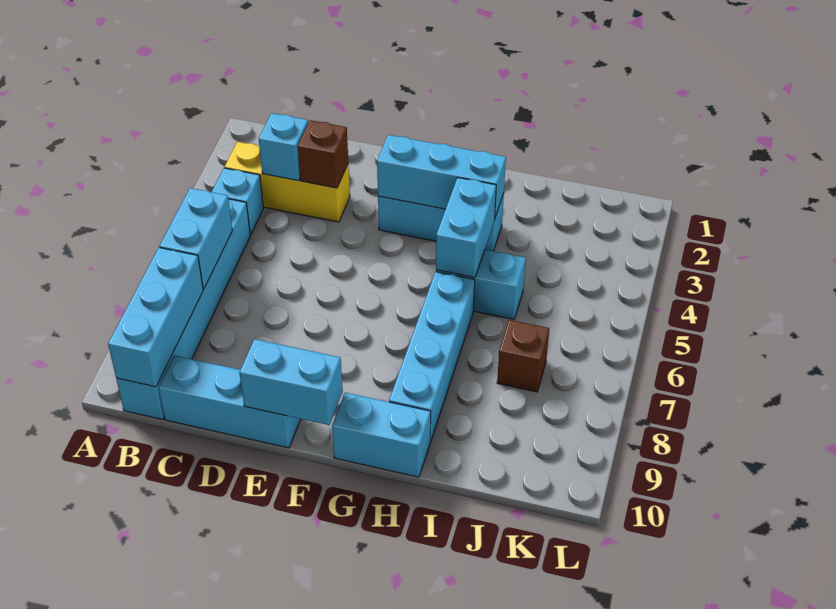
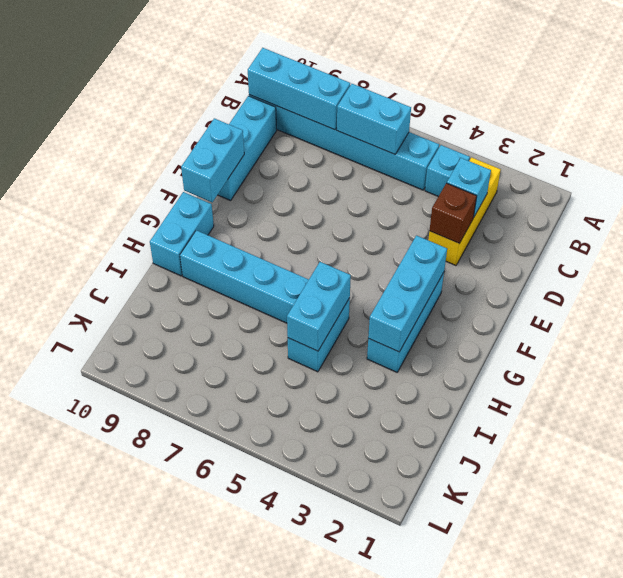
cyan brick H4:H5 level 2 -> cyan brick H5:I5 level 2
brown brick J7 level 1 -> none

